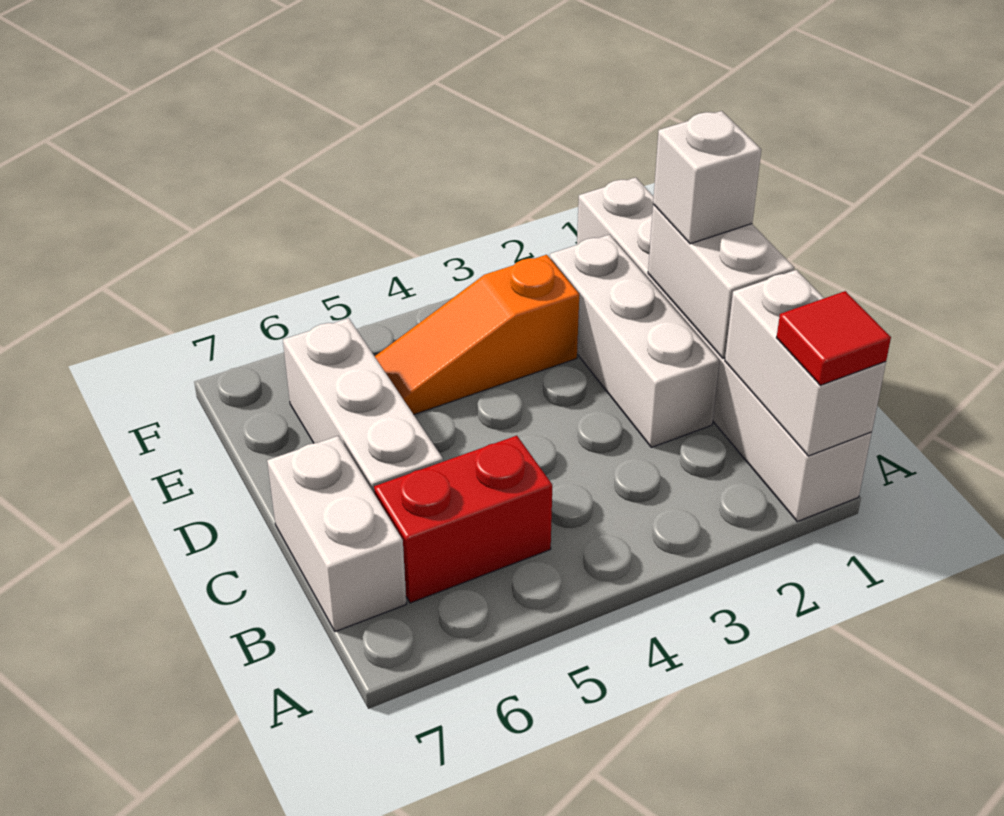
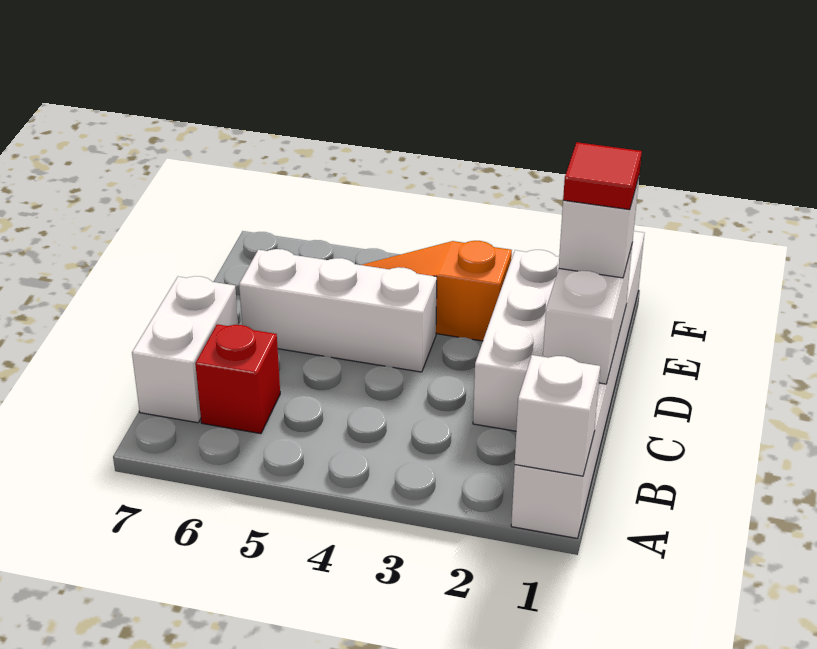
white brick A1:B1 level 2 -> white brick A1 level 2
red tile A1 level 3 -> red tile D1 level 4
red brick B5:B6 level 1 -> red brick B6 level 1
white brick C6:E6 level 1 -> white brick D4:D6 level 1

